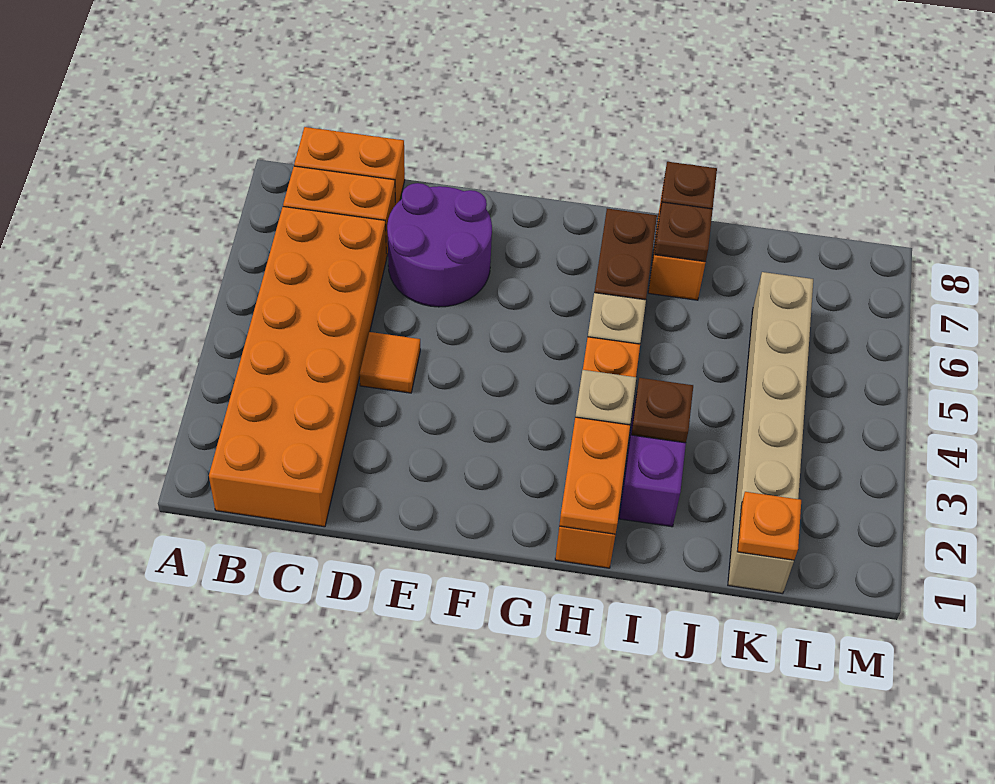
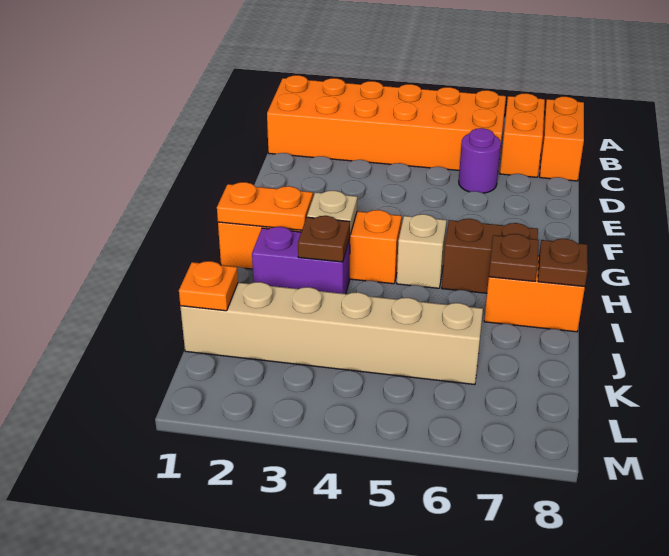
orange tile D4 level 1 -> none
purple round brick D6:E7 level 1 -> purple round brick D6 level 1

